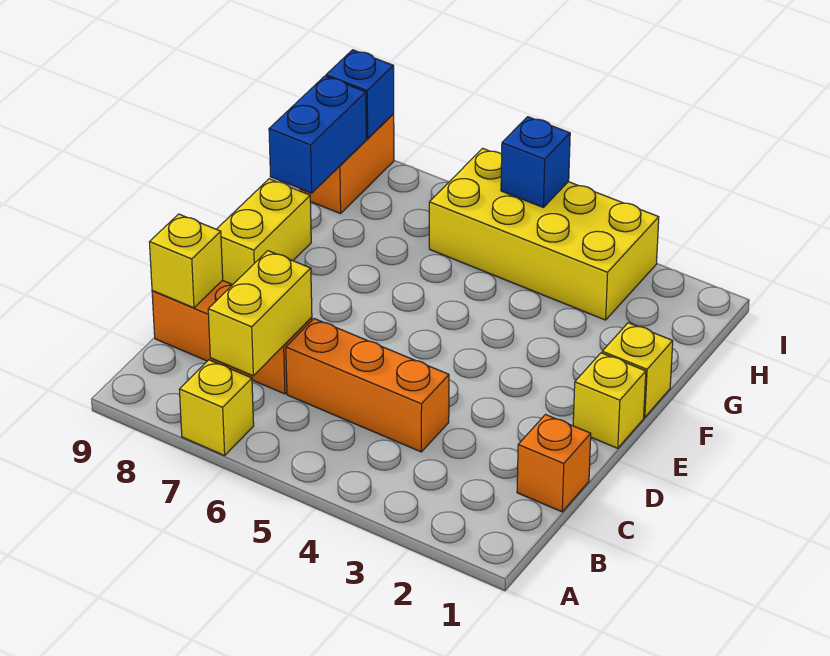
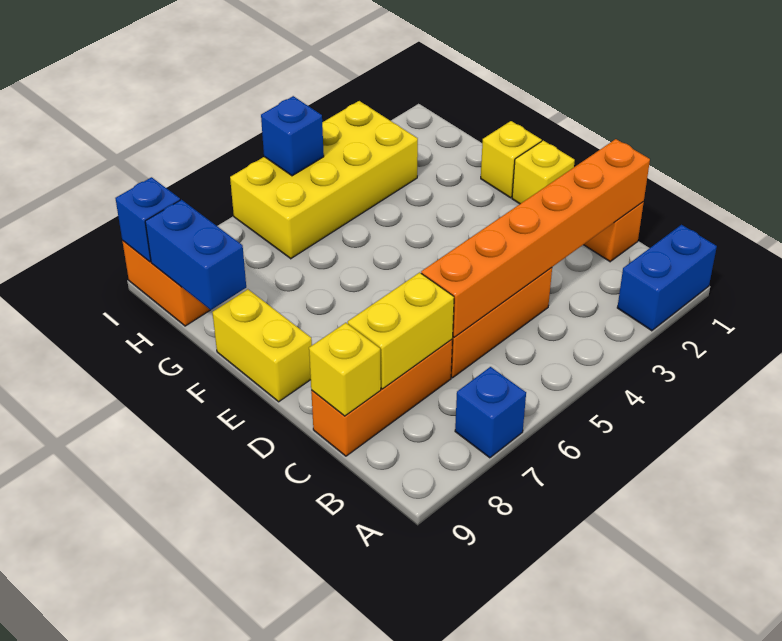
none -> blue brick A1:A2 level 1
yellow brick A7 level 1 -> blue brick A7 level 1
yellow brick B7:C7 level 2 -> yellow brick C7:C8 level 2
none -> orange brick C1:C6 level 2

